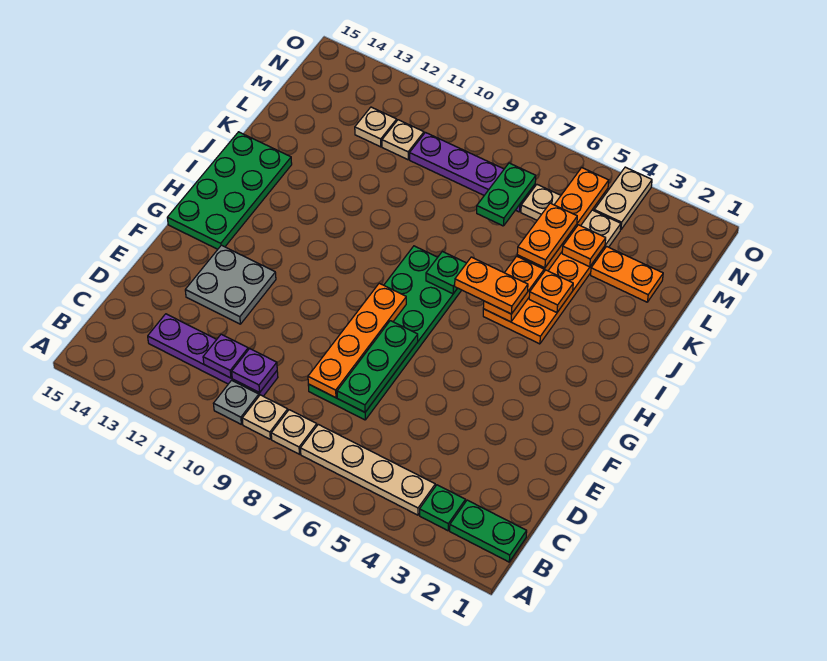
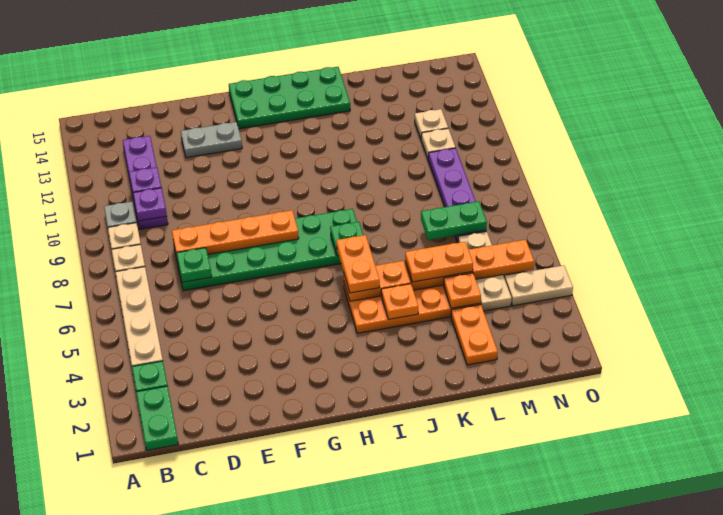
green plate D7:F7 level 2 -> green plate D7 level 2
grey plate E12:F13 level 1 -> grey plate E13:F13 level 1

